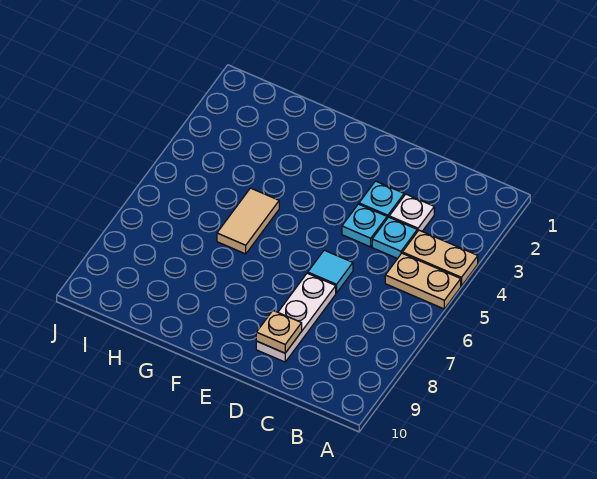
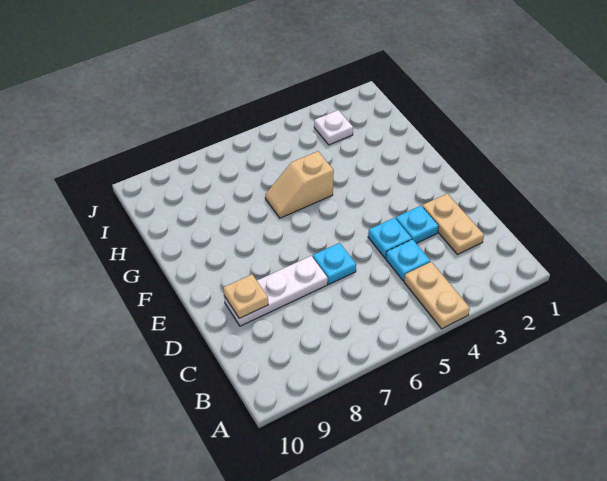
tan plate A5:B5 level 1 -> tan plate C2:D2 level 1
white plate C3 level 1 -> white plate I3 level 1
cyan tile D6 level 1 -> cyan plate D6 level 1
tan tile G5:G6 level 1 -> tan slope G5:G6 level 1 top 5

